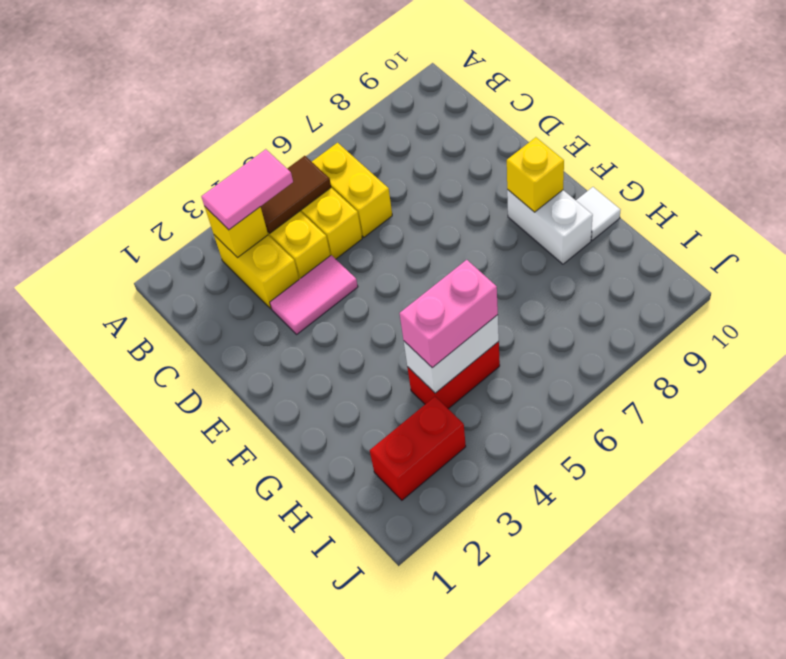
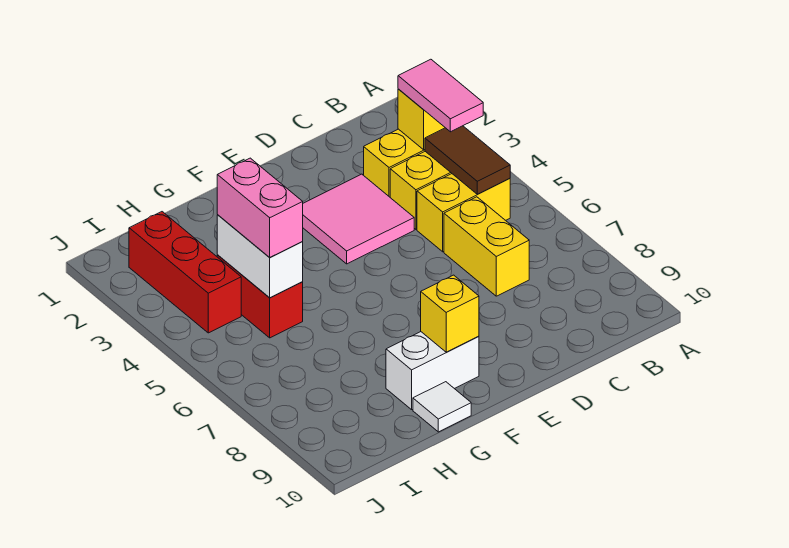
yellow brick B6:C6 level 1 -> yellow brick C6:C7 level 1
pink tile D3:D4 level 1 -> pink tile D3:E4 level 1
red brick I2:I3 level 1 -> red brick I2:I4 level 1

